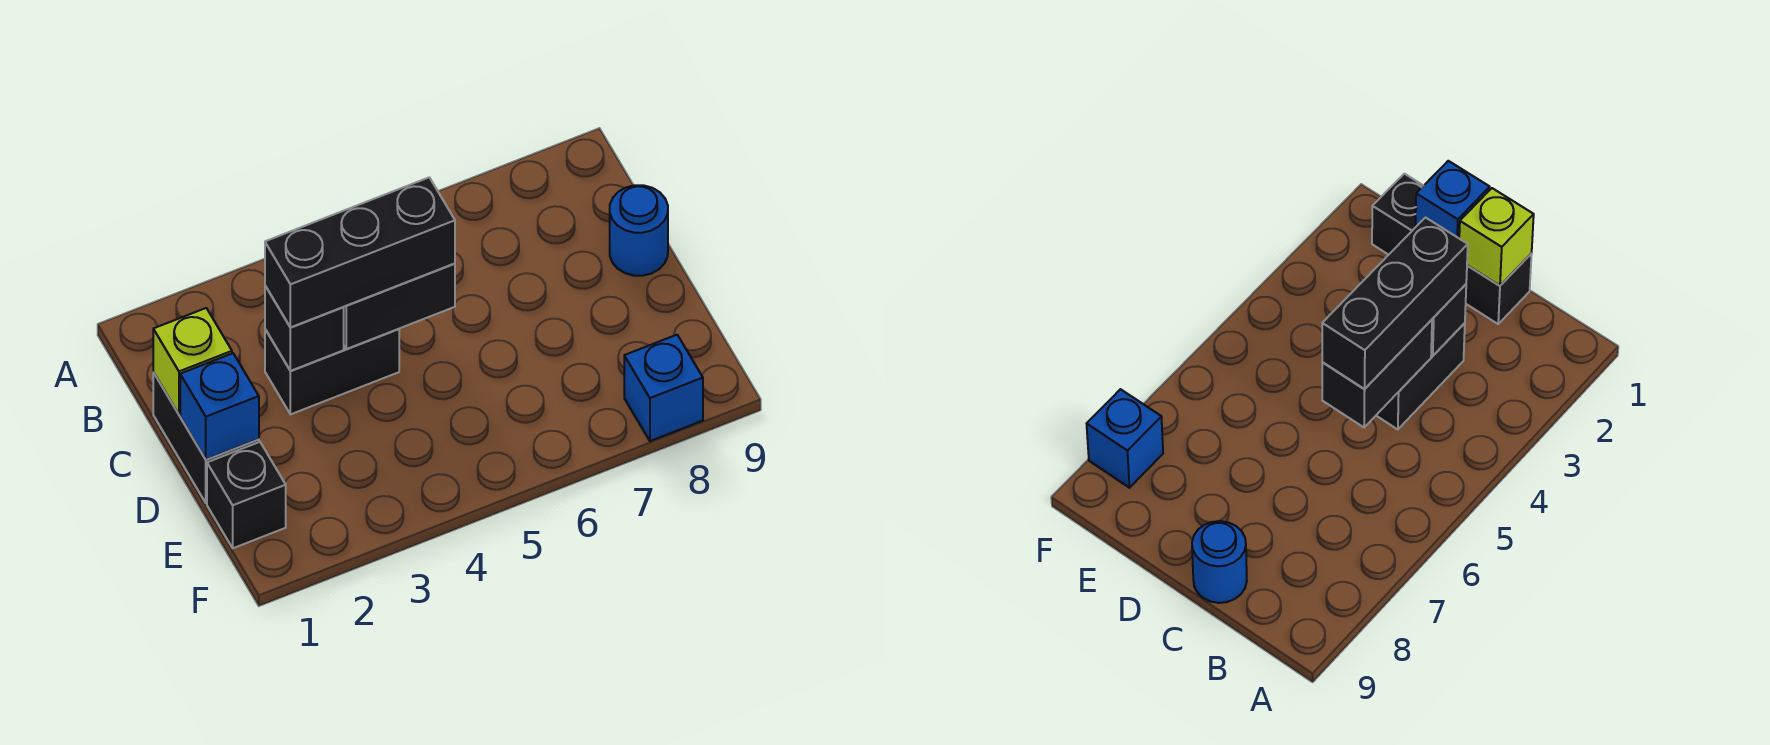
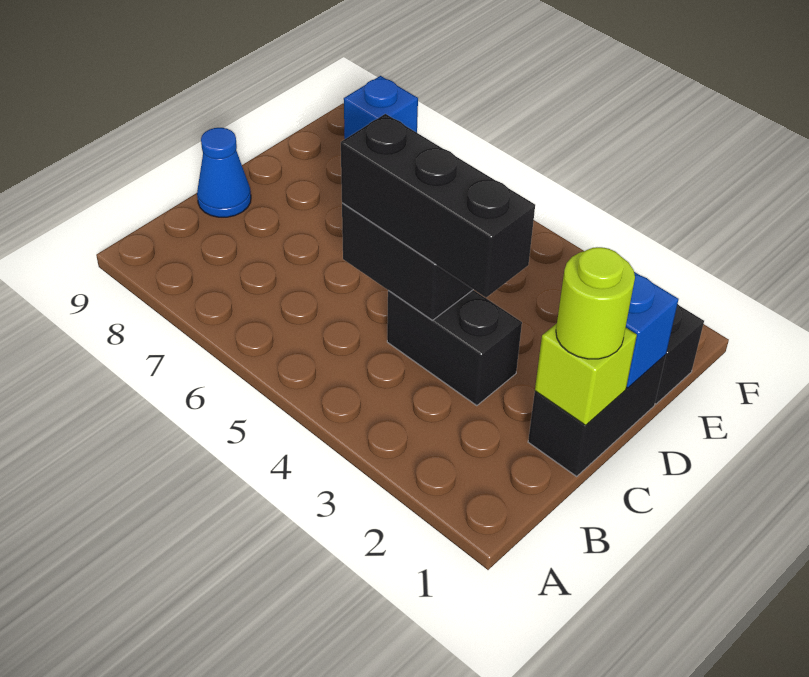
none -> lime round brick C1 level 3
black brick C3 level 2 -> none
blue round brick C9 level 1 -> blue cone C9 level 1

